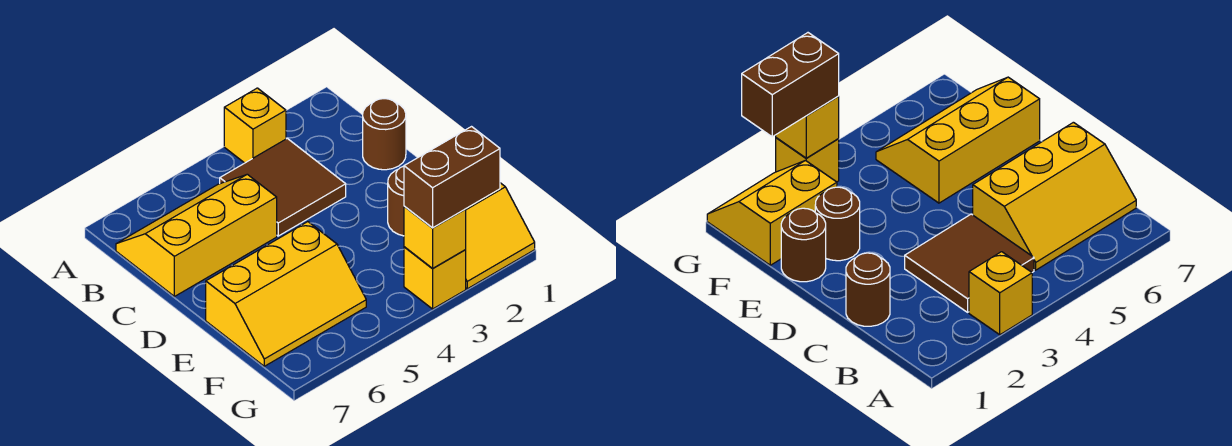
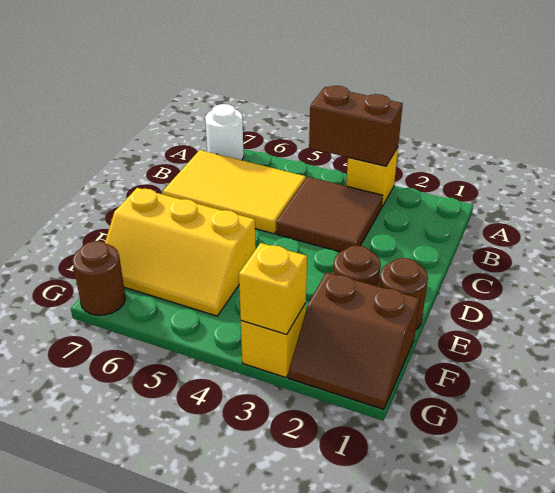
none -> white round brick A7 level 1
yellow slope B5:C7 level 1 top C -> yellow tile B5:C7 level 1
brown round brick C1 level 1 -> brown round brick G7 level 1
yellow slope F1:G2 level 1 top F -> brown slope F1:G2 level 1 top F
brown brick G2:G3 level 3 -> brown brick A3:A4 level 2

